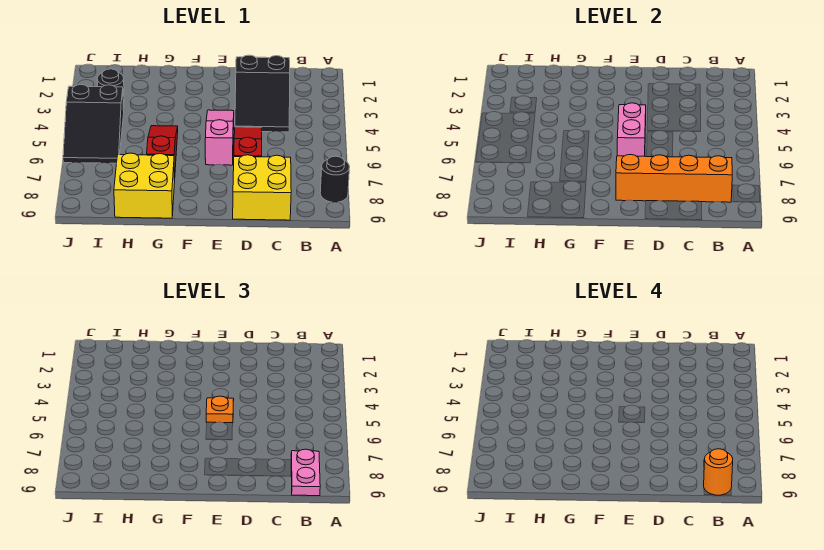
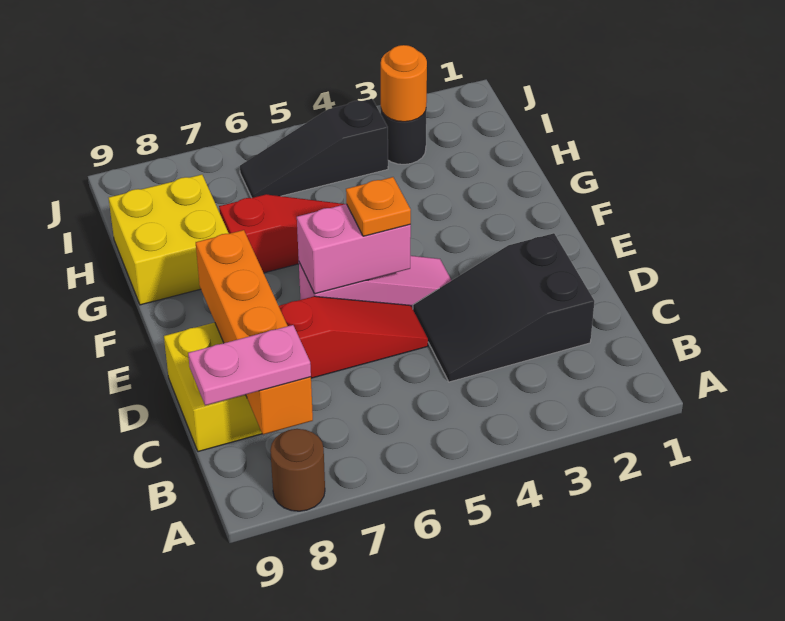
black round brick A8 level 1 -> brown round brick A8 level 1
orange round brick B9 level 4 -> orange round brick I3 level 2
black slope I4:J6 level 1 top 4 -> black slope I4:I6 level 1 top 4

